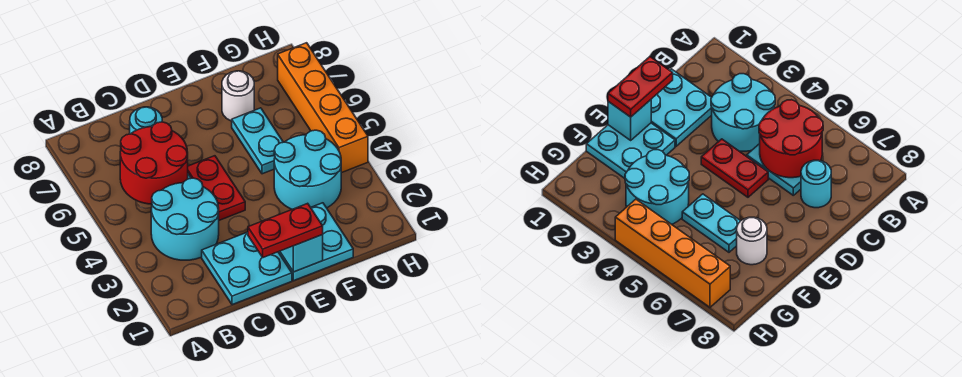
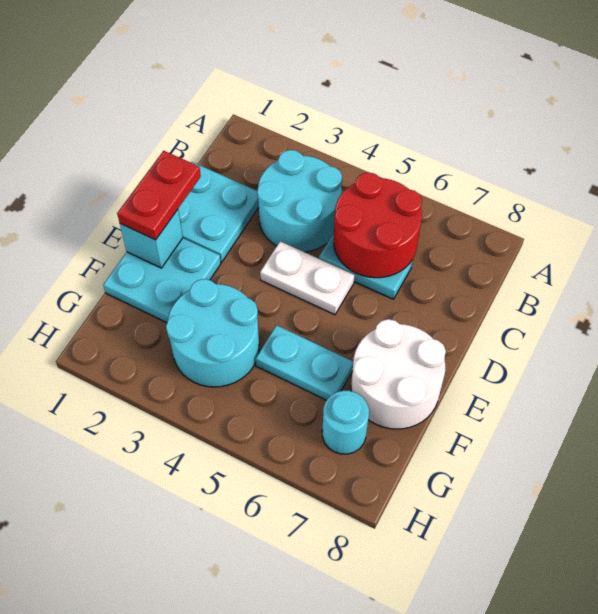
cyan round brick C7 level 1 -> cyan round brick G7 level 1
red plate D4:D5 level 1 -> white plate D4:D5 level 1
white round brick F7 level 1 -> white round brick E7:F8 level 1
orange brick H4:H7 level 1 -> none

